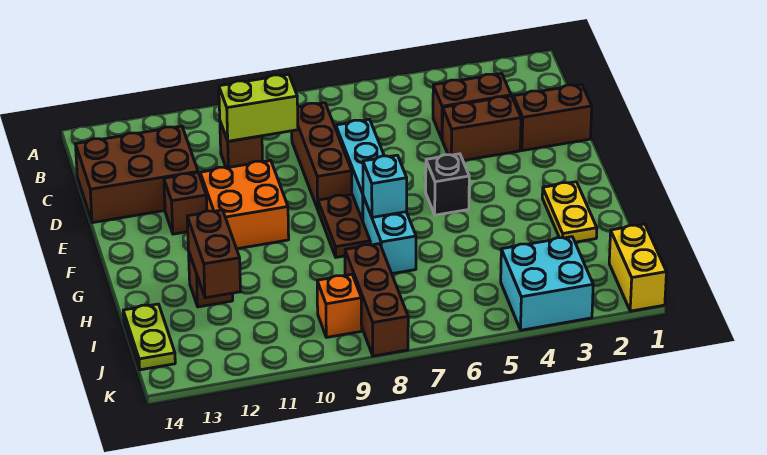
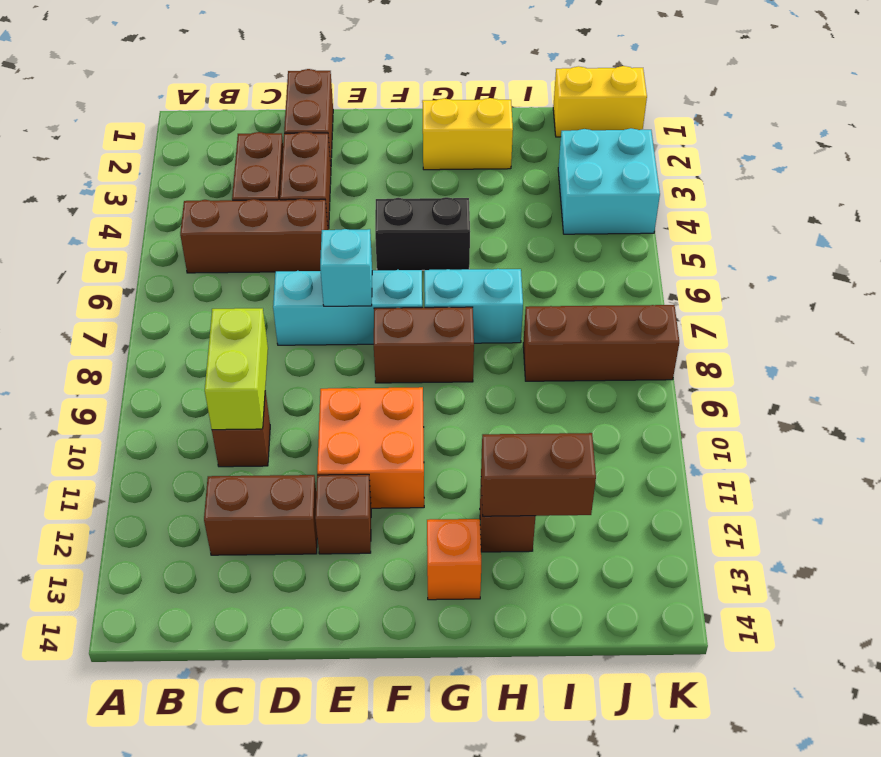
brown brick C8:E8 level 1 -> brown brick B5:D5 level 1
brown brick C12:D14 level 1 -> brown brick C12:D12 level 1
black brick F5 level 1 -> black brick F5:G5 level 1
brown plate F8:G8 level 1 -> brown brick F8:G8 level 1
yellow plate G2:H2 level 1 -> yellow brick G2:H2 level 1
cyan brick G7 level 2 -> cyan brick E7 level 2
lime plate I14:J14 level 1 -> none
orange brick J9 level 1 -> orange brick G13 level 1

